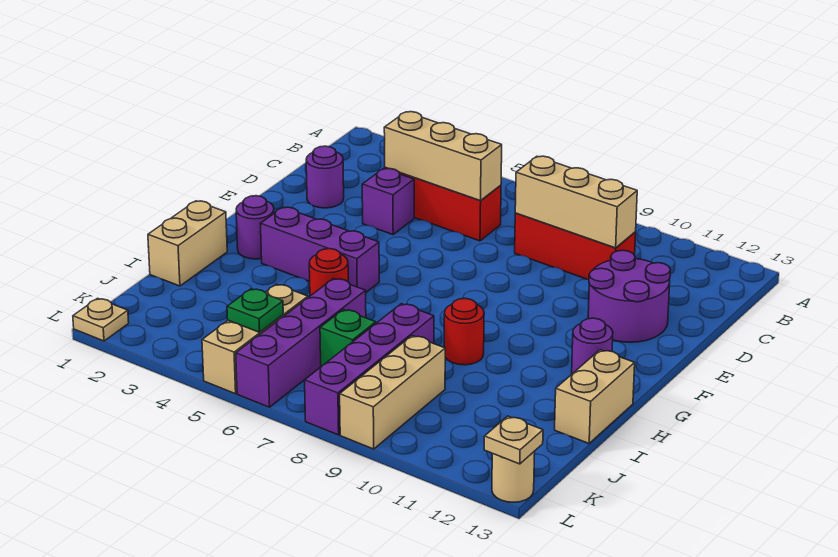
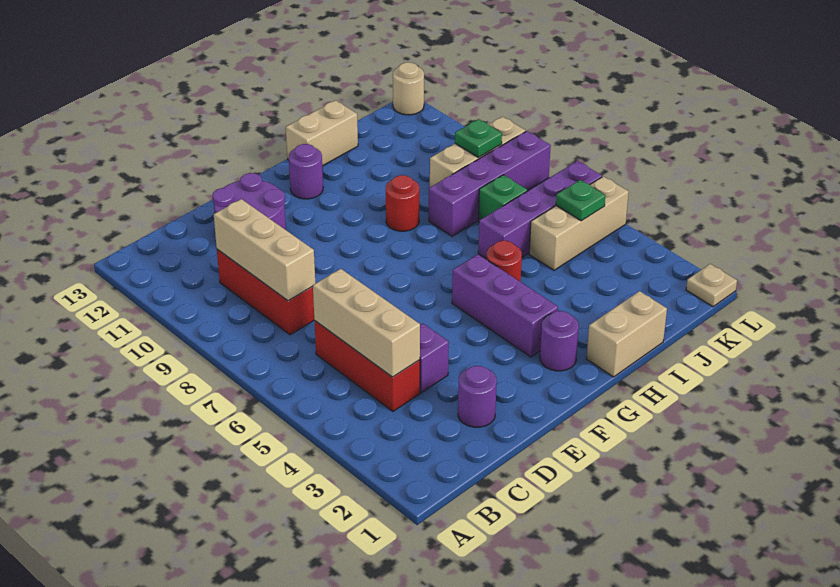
none -> green plate K9 level 2
tan plate L13 level 2 -> none

